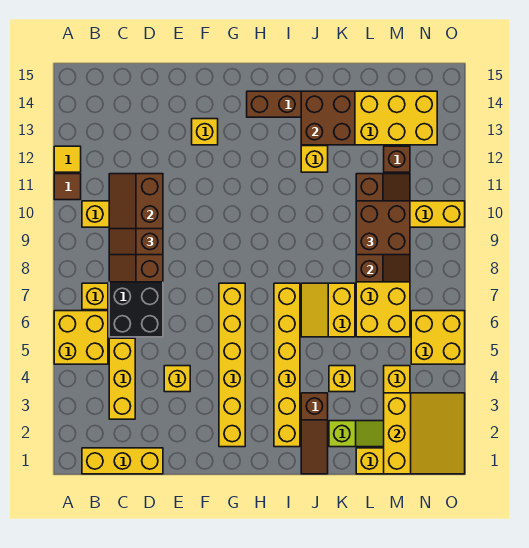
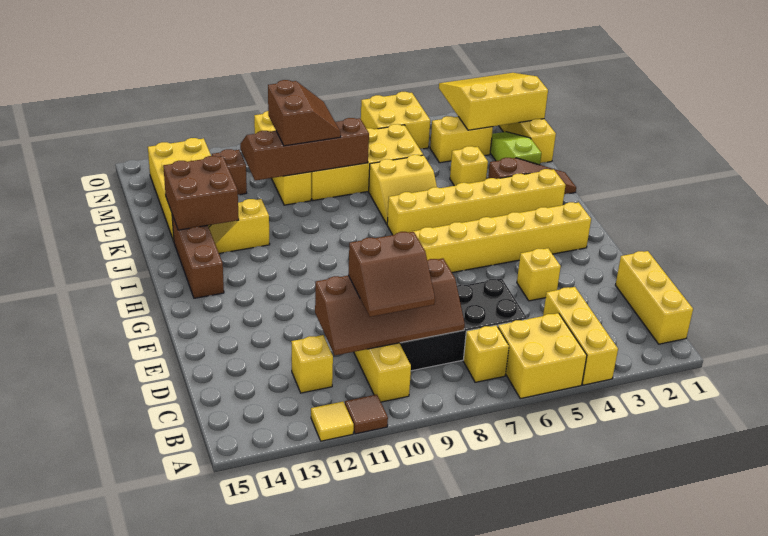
yellow brick C3:C5 level 1 -> yellow brick A4:C4 level 1
brown slope C9:D9 level 3 top D -> brown slope C9:D10 level 3 top D
yellow brick F13 level 1 -> yellow brick C12 level 1
brown brick L9:M10 level 3 -> brown slope L9:M10 level 3 top 10

